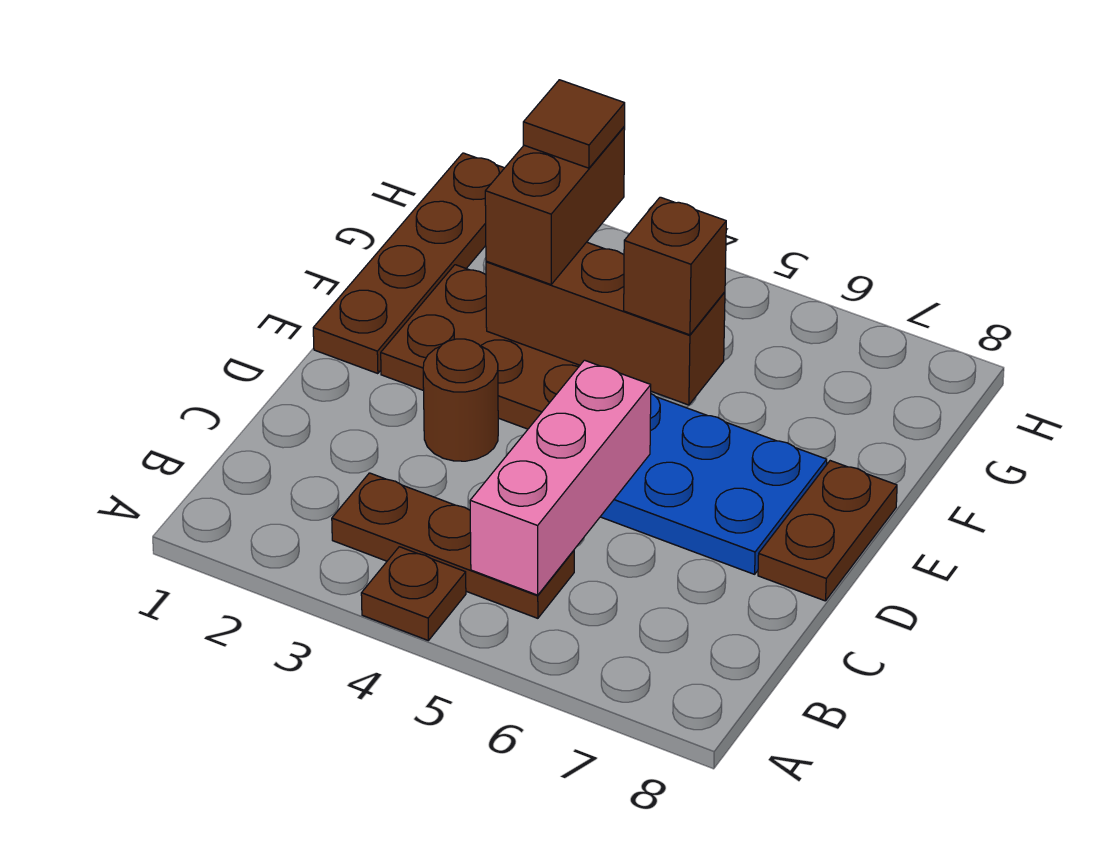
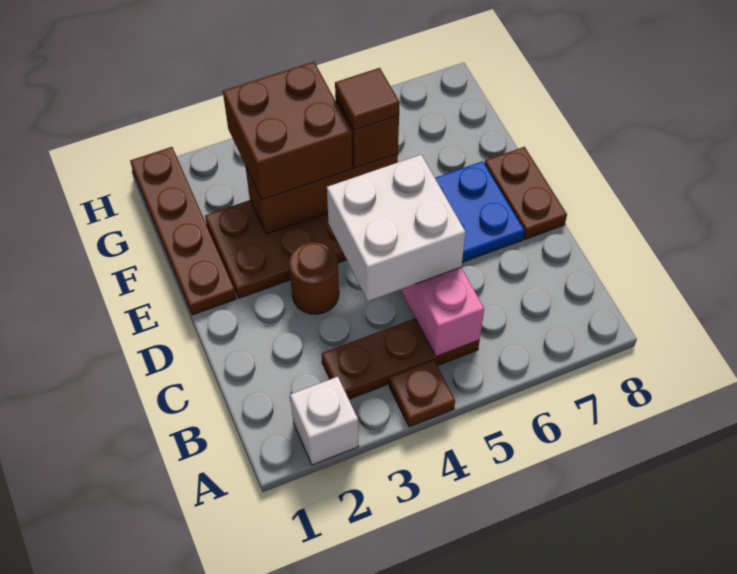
none -> white brick A2 level 1
none -> white brick C4:D5 level 3
brown brick F3:G3 level 3 -> brown brick F3:G4 level 3
brown tile G3 level 4 -> brown tile F5 level 4

